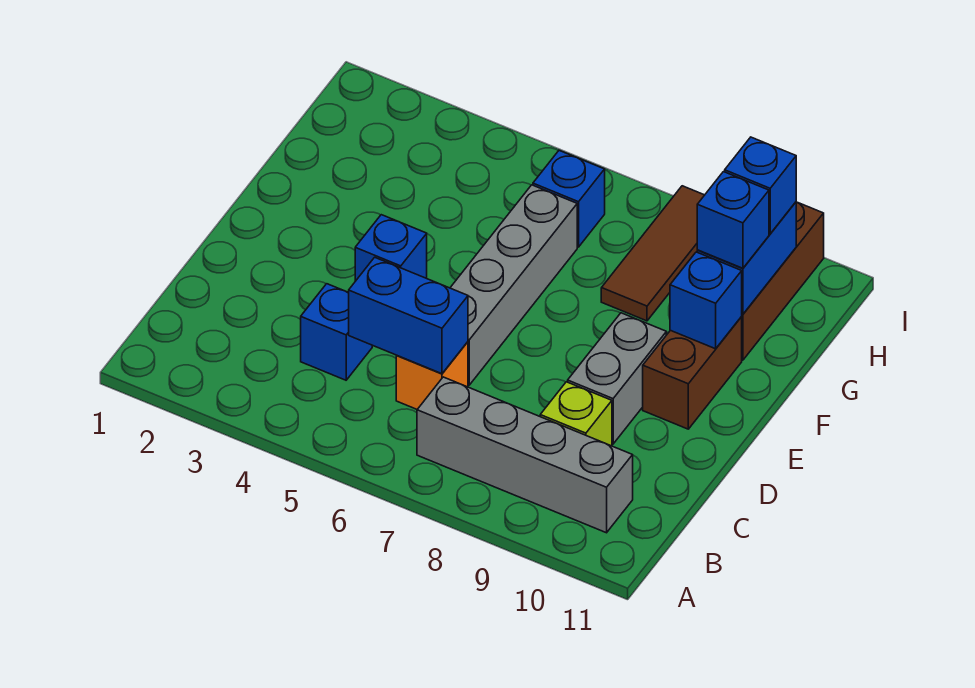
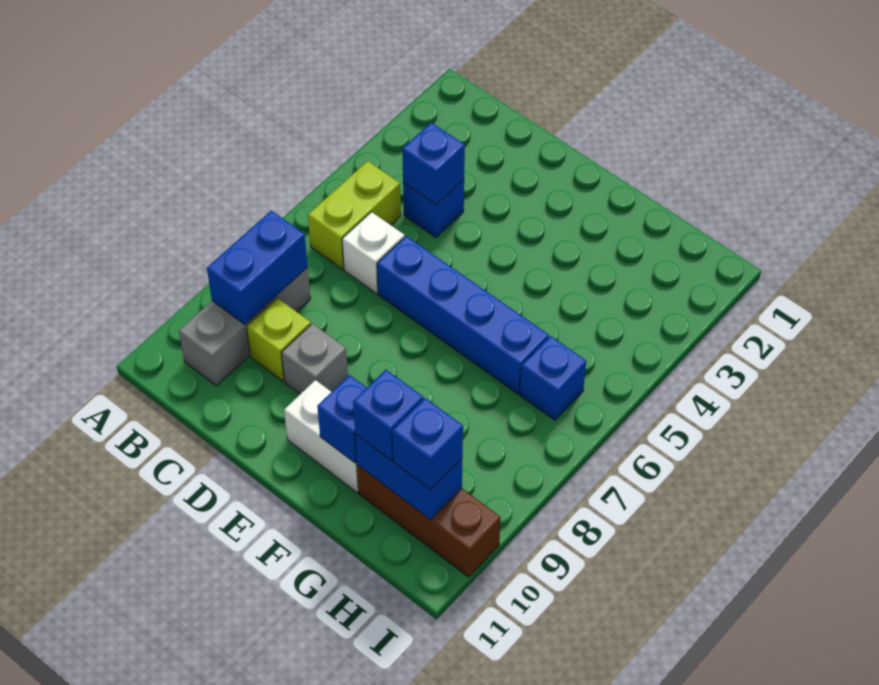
none -> lime brick B5:B6 level 1
grey brick B7:B10 level 1 -> grey brick B8:B10 level 1
blue brick C5:C6 level 2 -> blue brick B8:B9 level 2
orange brick C6 level 1 -> white brick C6 level 1
grey brick D6:G6 level 1 -> blue brick D6:G6 level 1
grey brick D9:E9 level 1 -> grey brick D9 level 1
blue brick E4 level 1 -> blue brick C4 level 2
brown brick E10:F10 level 1 -> white brick E10:F10 level 1
brown tile G8:I8 level 1 -> none

